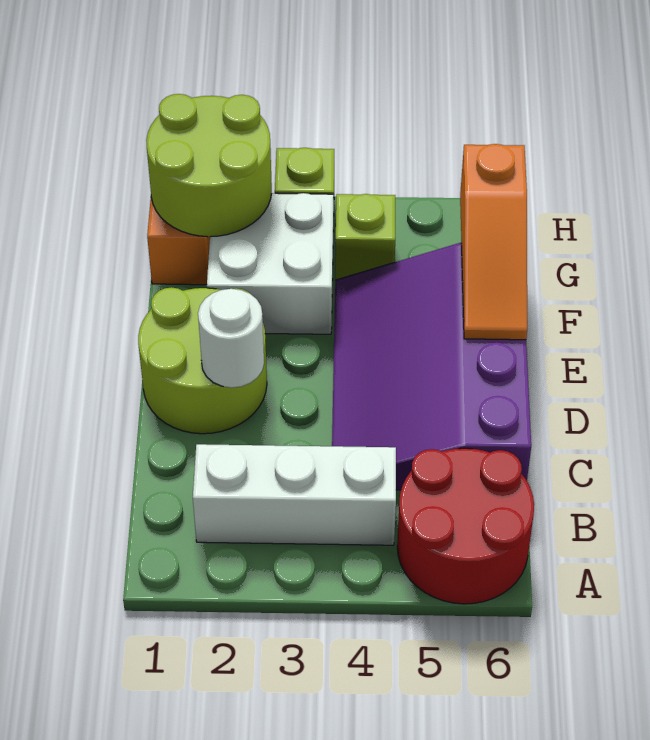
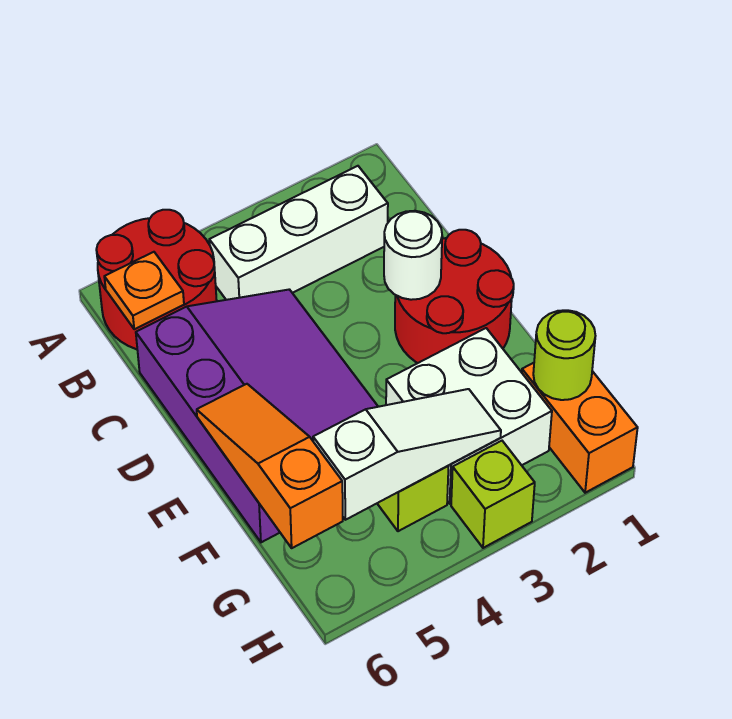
none -> orange plate B6 level 2
lime round brick D1:E2 level 1 -> red round brick D1:E2 level 1
lime round brick G1:H2 level 2 -> lime round brick G1 level 2
none -> white slope G3:G5 level 2 top 5

